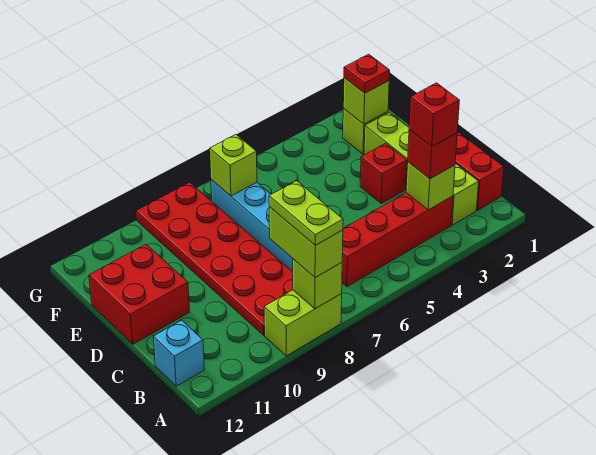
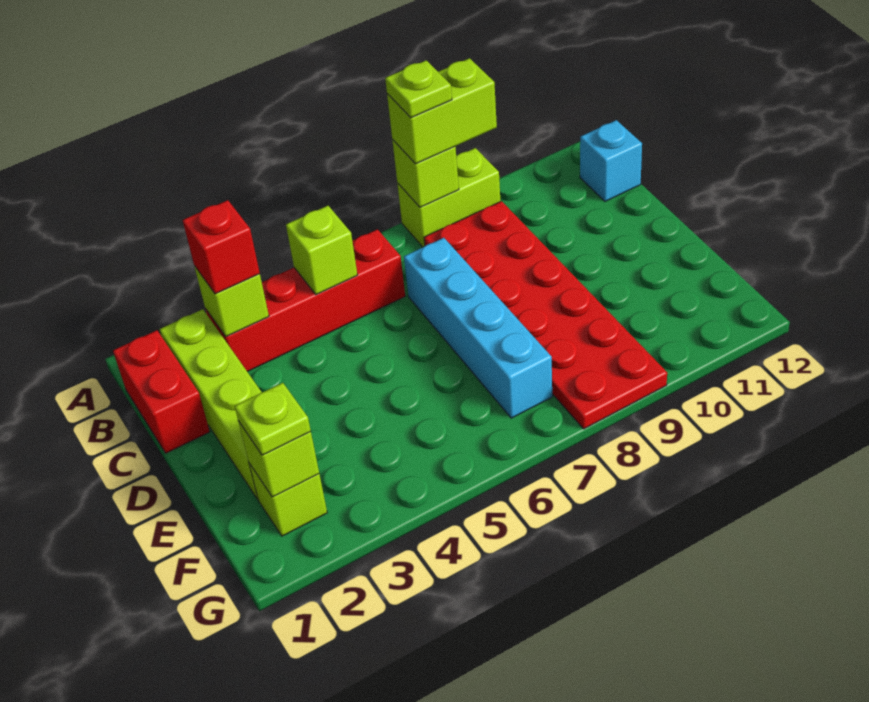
lime brick A8:B8 level 3 -> lime brick A8:A9 level 3
lime plate A8:B8 level 4 -> lime plate A8 level 4
red brick B3 level 4 -> none
red brick D3 level 1 -> none
red brick D11:E12 level 1 -> none
red plate F2 level 3 -> lime plate F2 level 3
lime brick F7 level 2 -> lime brick B5 level 2

